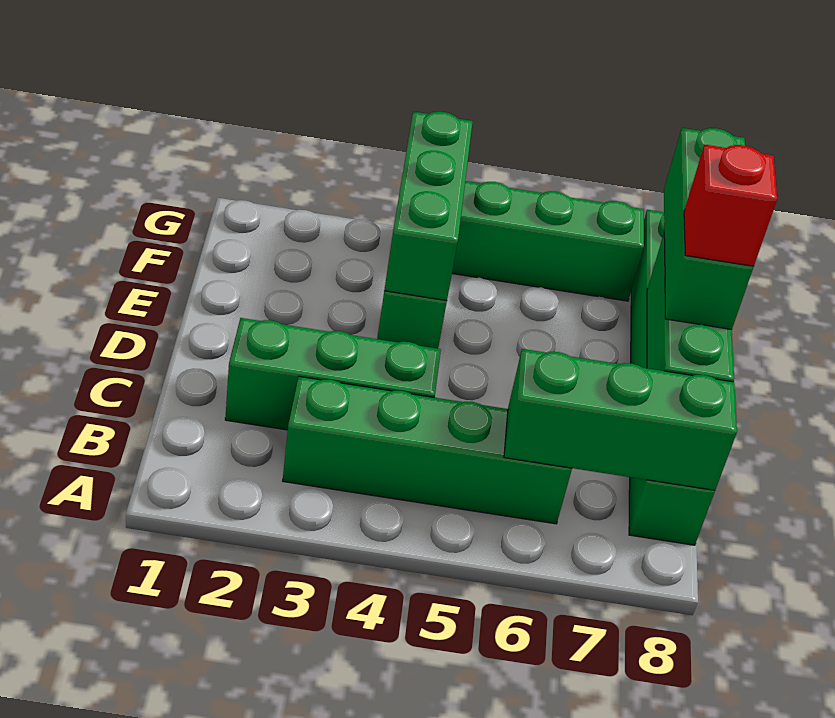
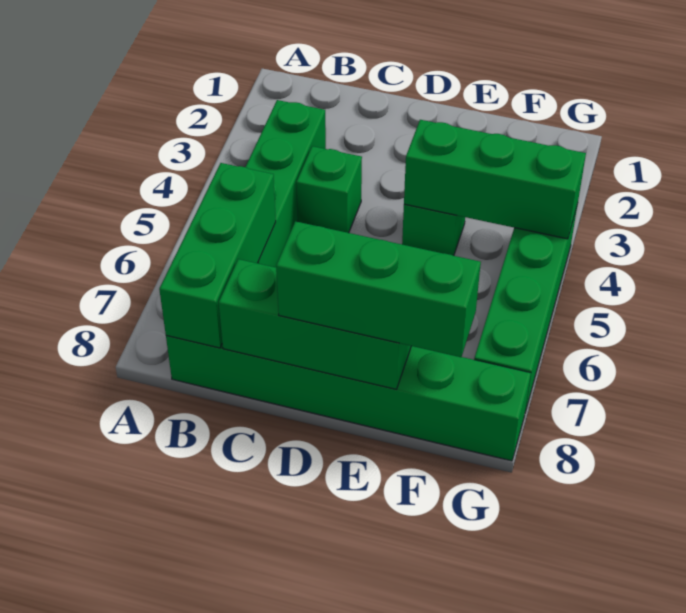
green brick C2:C4 level 1 -> green brick C4 level 1
red brick D8 level 4 -> none

